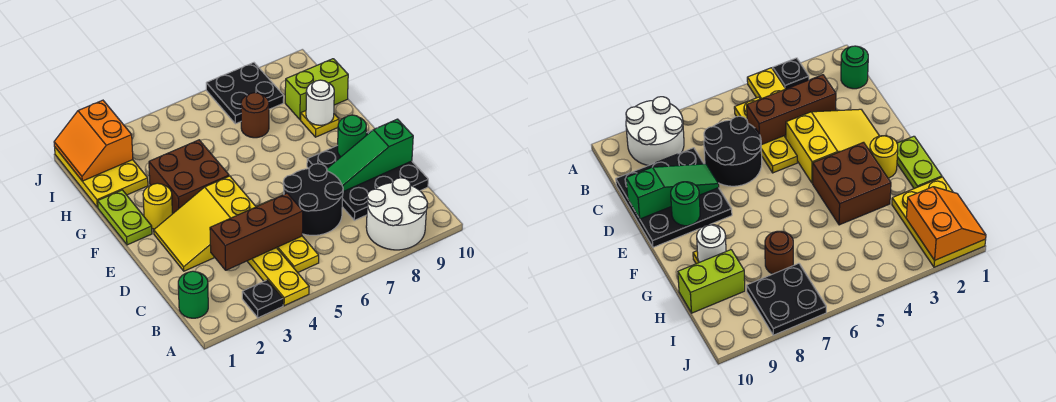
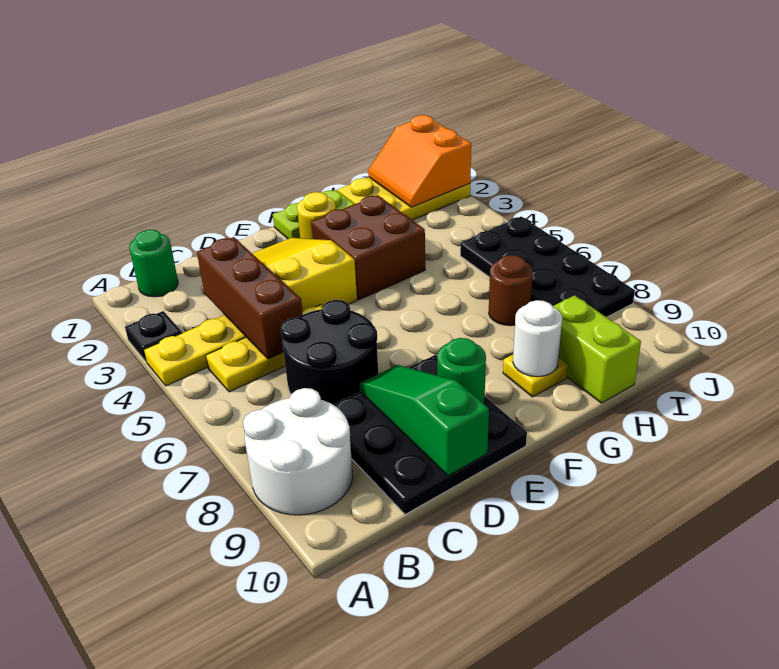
orange slope I1:J2 level 2 top 2 -> orange slope I1:J2 level 2 top J
black plate I7:J8 level 1 -> black plate I5:J8 level 1

